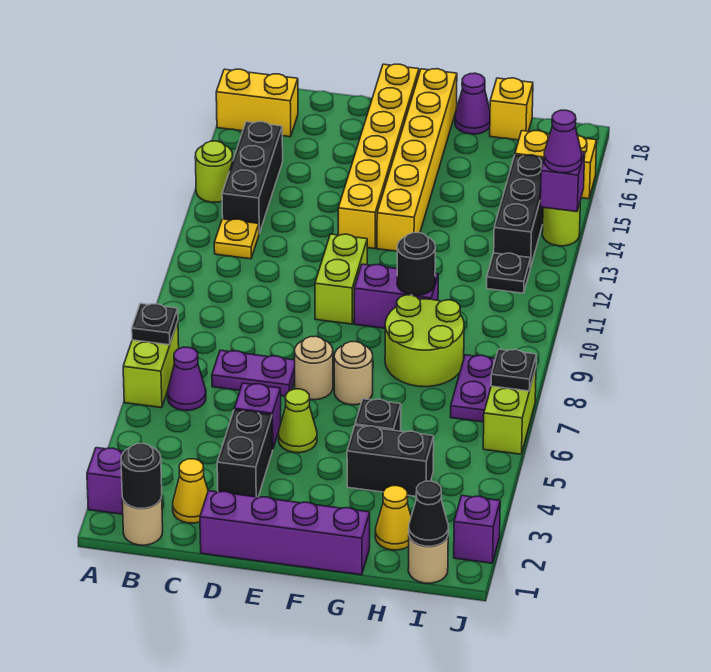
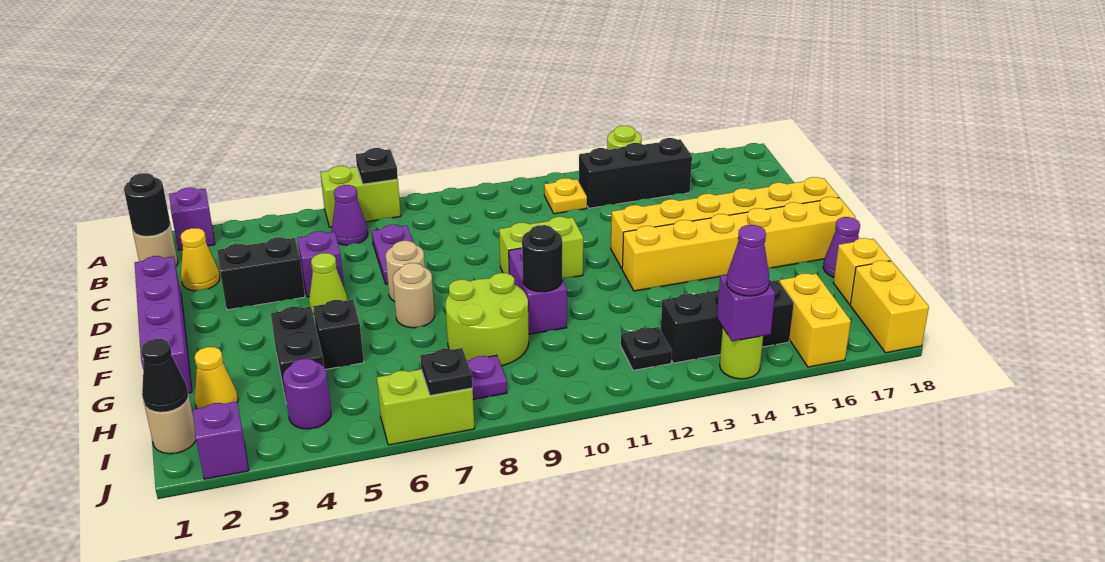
yellow brick A17:B17 level 1 -> yellow brick I18:J18 level 1
none -> purple round brick I4 level 1

